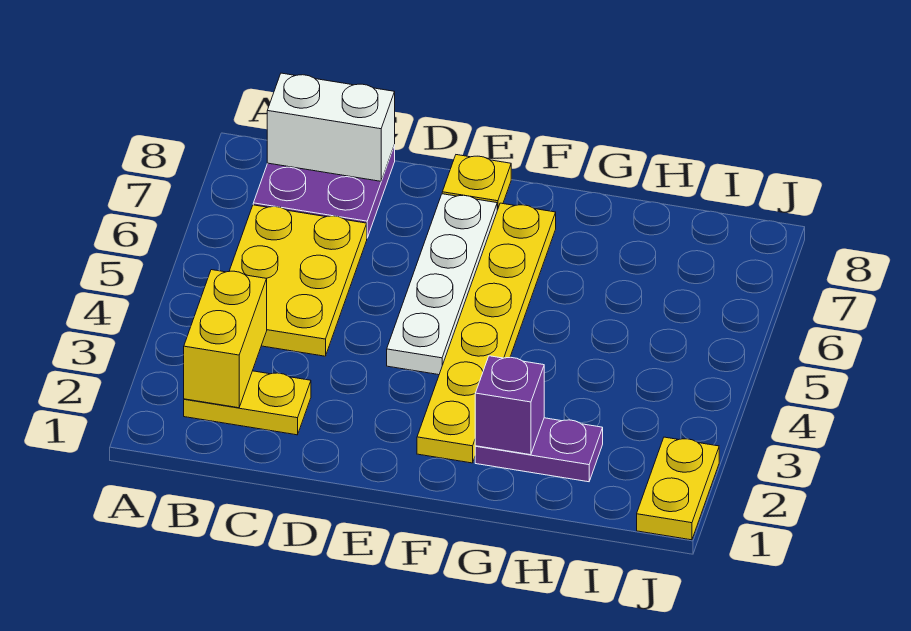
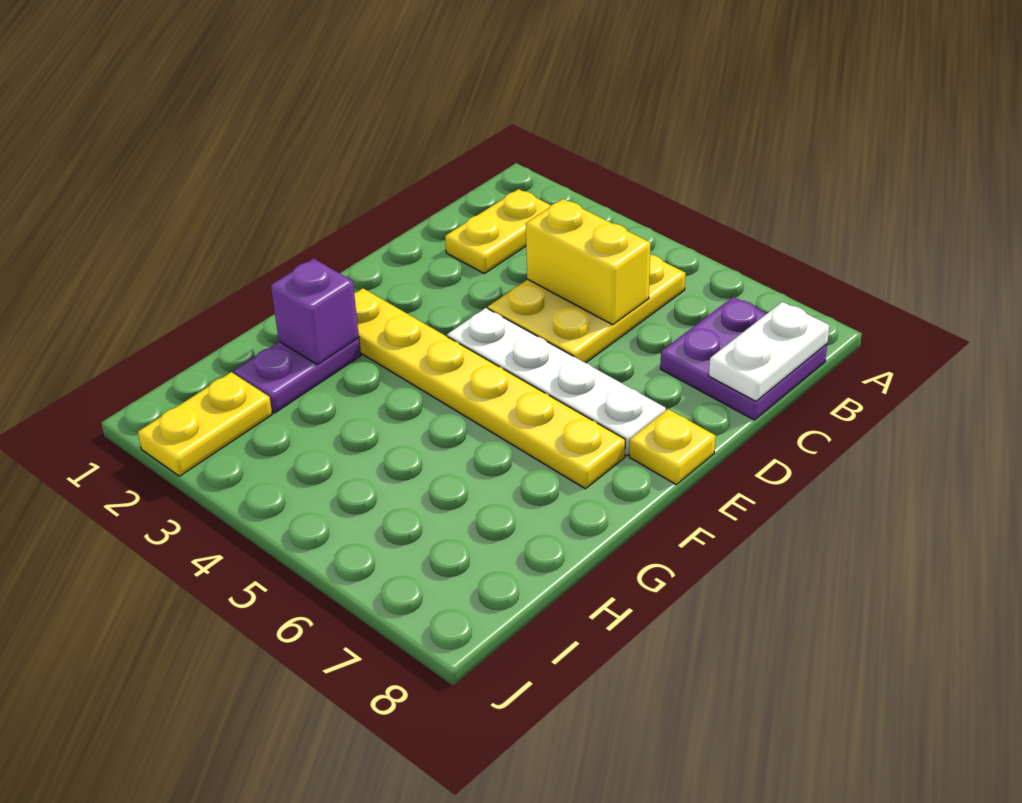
yellow brick B2:B3 level 2 -> yellow brick C4:C5 level 2
yellow plate B4:C6 level 1 -> yellow plate B4:D5 level 1
white brick B8:C8 level 2 -> white plate B8:C8 level 2
yellow plate J1:J2 level 1 -> yellow plate I2:J2 level 1

